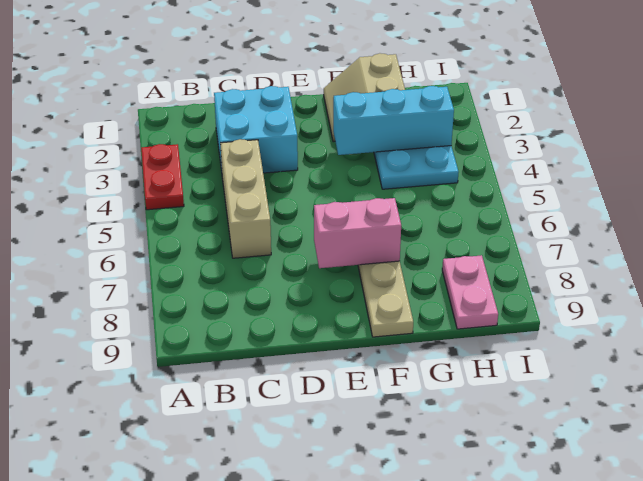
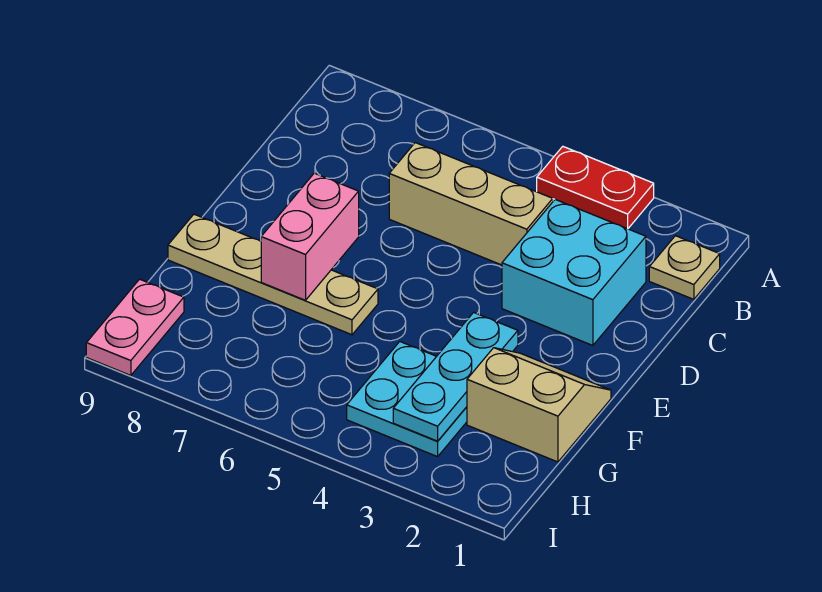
none -> tan plate B1 level 1
cyan brick F3:H3 level 2 -> cyan plate F3:H3 level 2
pink plate H8:H9 level 1 -> pink plate H9:I9 level 1

